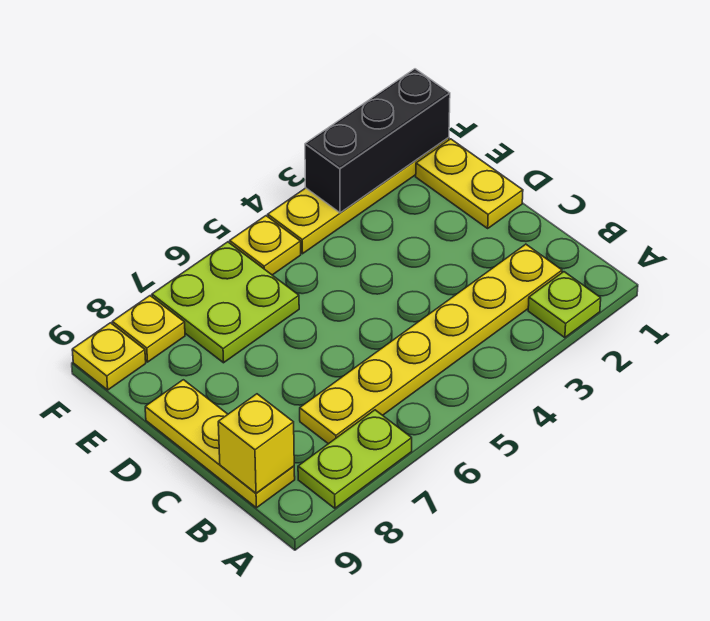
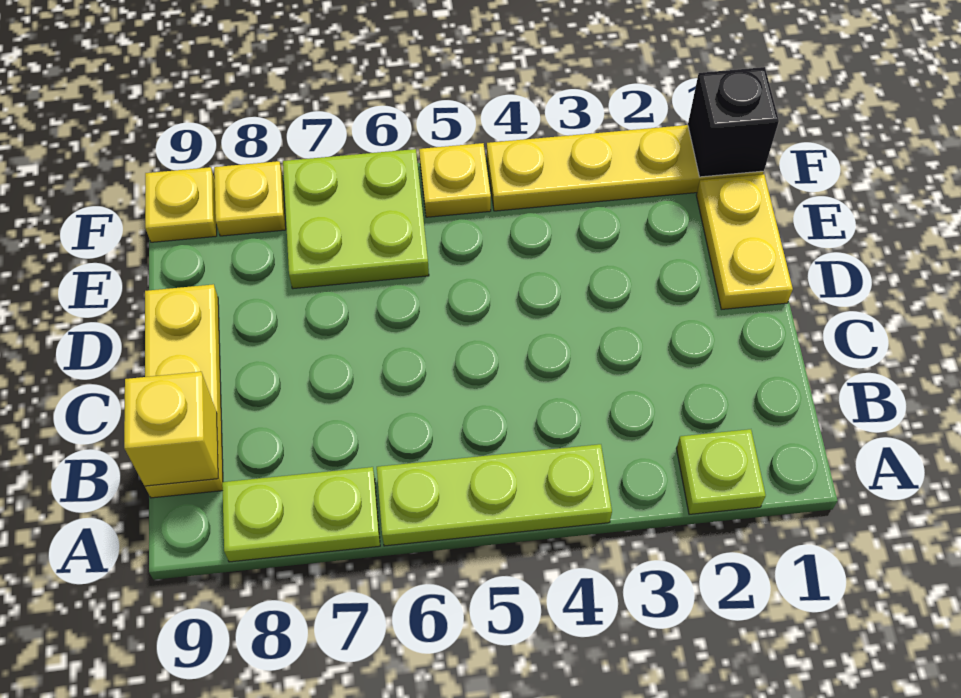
none -> lime plate A4:A6 level 1
yellow plate B2:B7 level 1 -> none
black brick F1:F3 level 2 -> black brick F1 level 2

